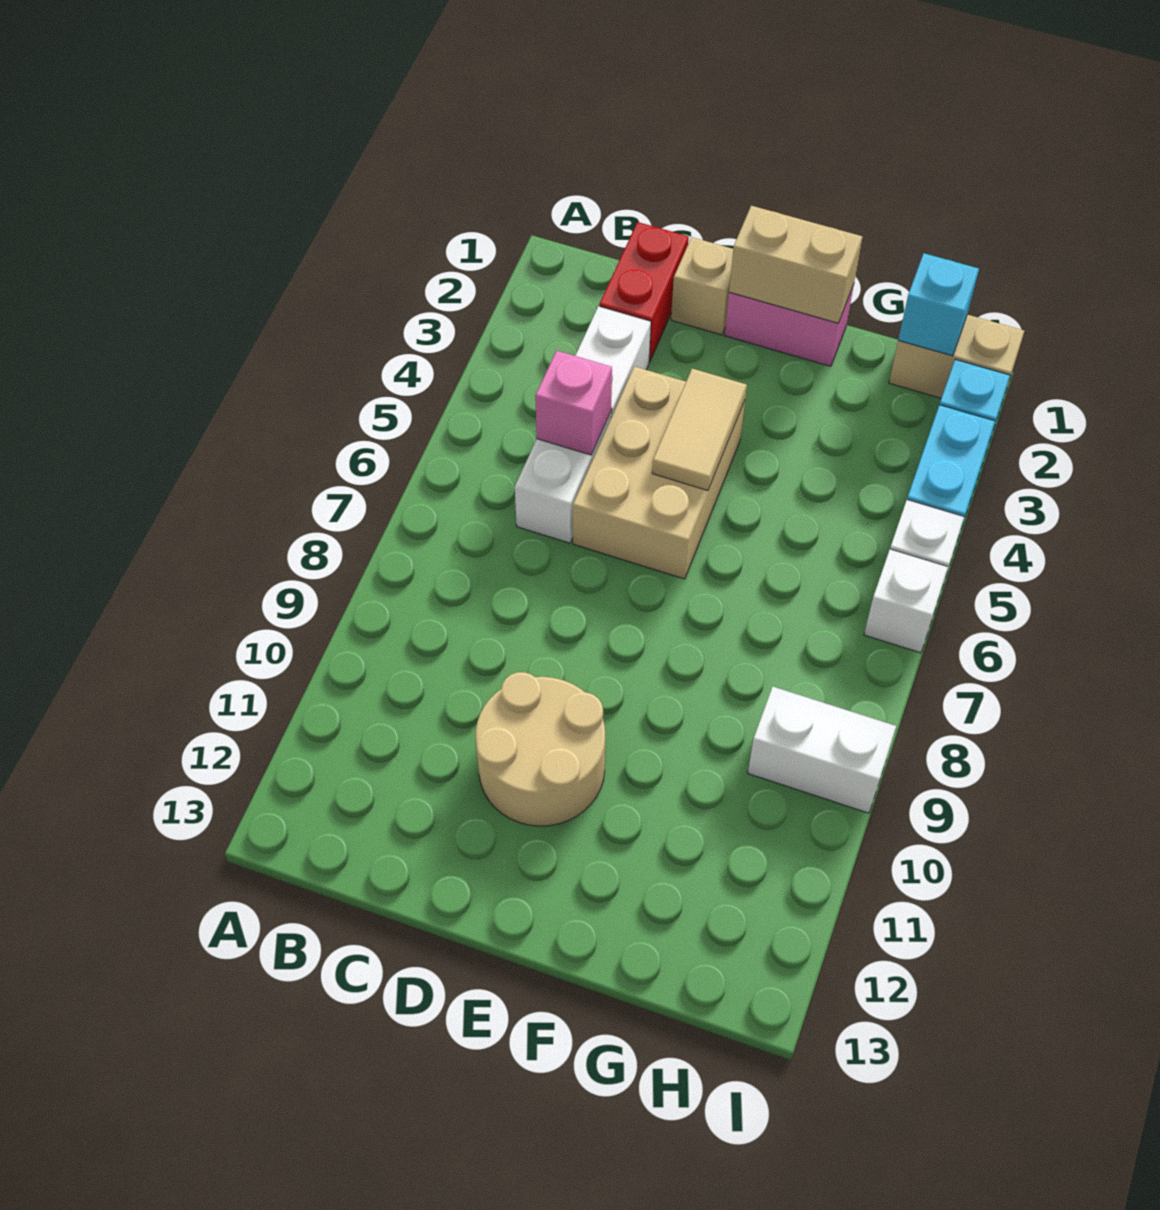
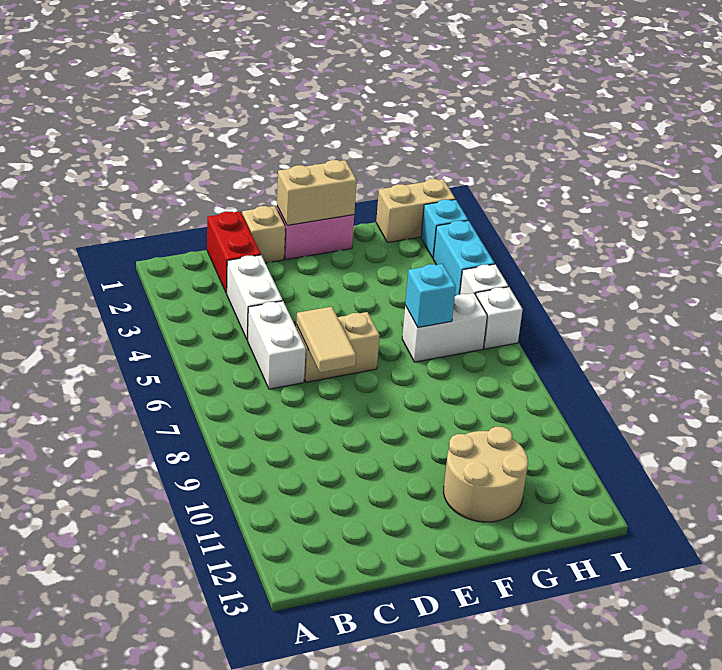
pink brick C5 level 2 -> none
tan brick D4:E6 level 1 -> tan brick D6:E6 level 1
tan round brick D10:E11 level 1 -> tan round brick F11:G12 level 1
tan tile E4:E5 level 2 -> tan tile D6:D7 level 2
cyan brick H1 level 2 -> cyan brick G6 level 2
white brick H9:I9 level 1 -> white brick G6:H6 level 1

